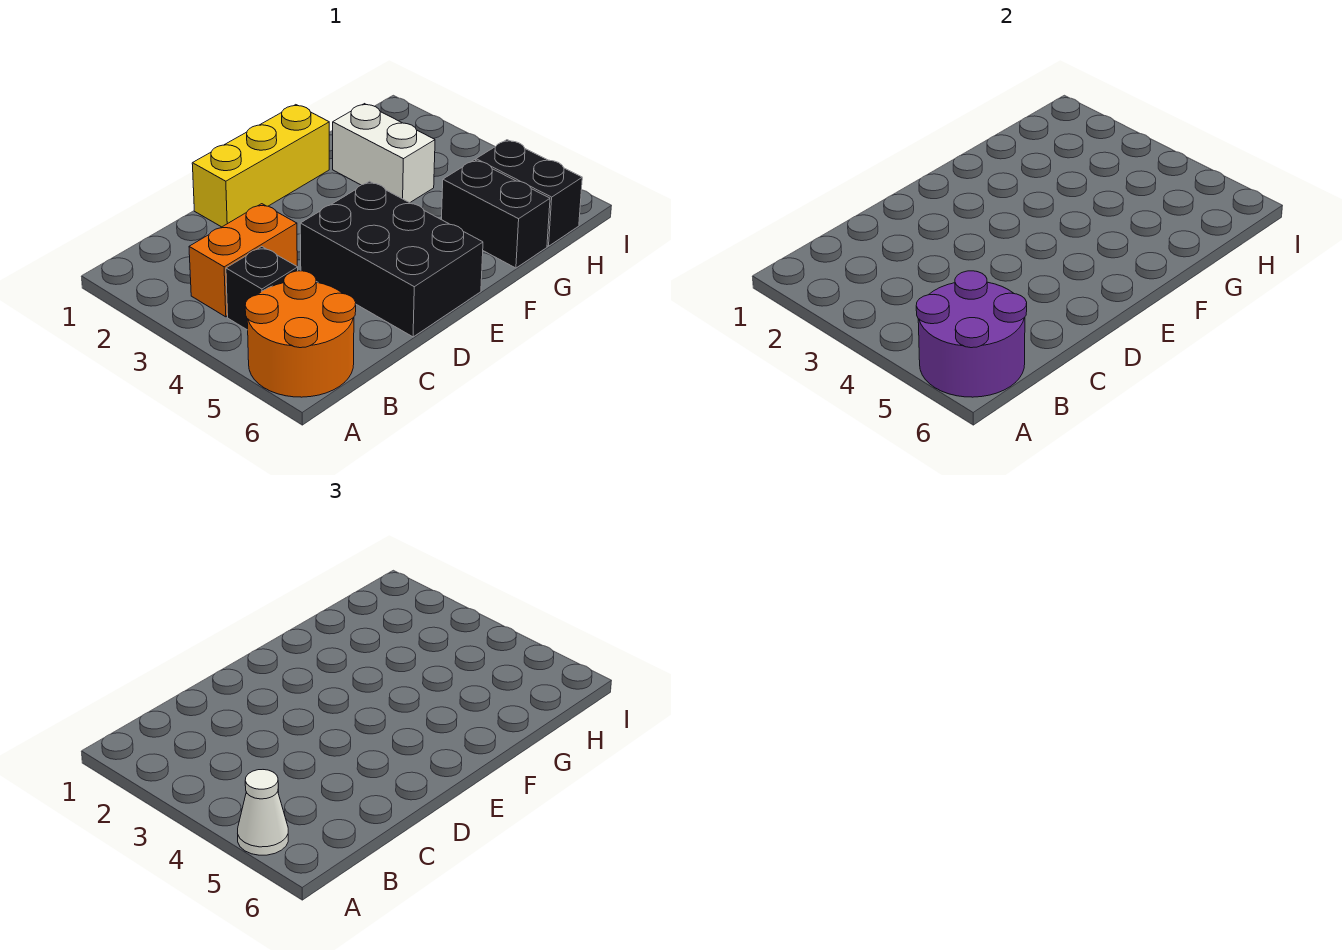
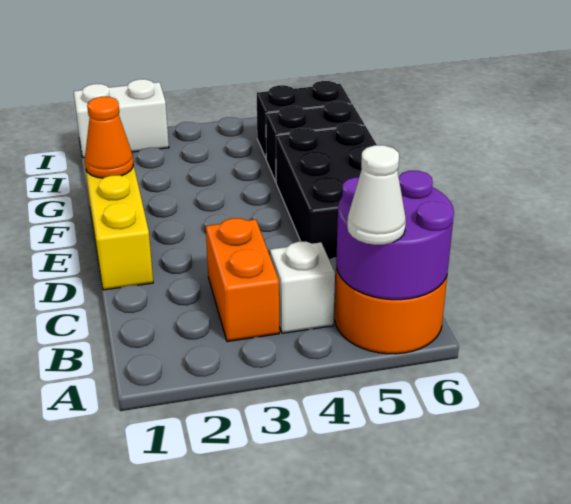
black brick B4 level 1 -> white brick B4 level 1
black brick D4:E6 level 1 -> black brick D5:F6 level 1
none -> orange cone F1 level 2
white brick G2:G3 level 1 -> white brick I1:I2 level 1

